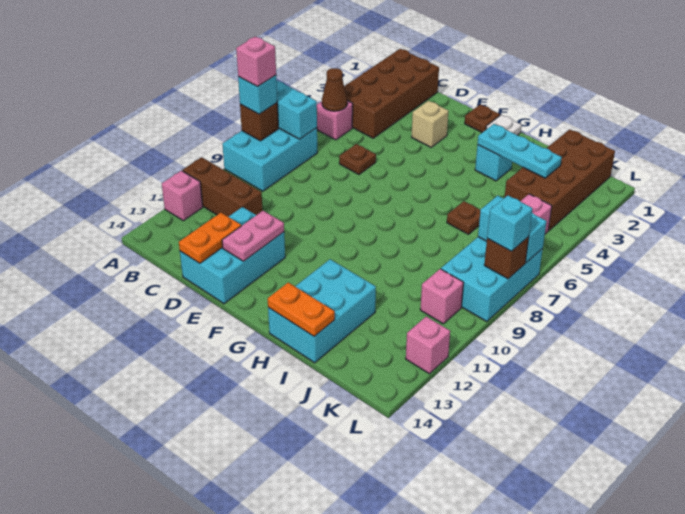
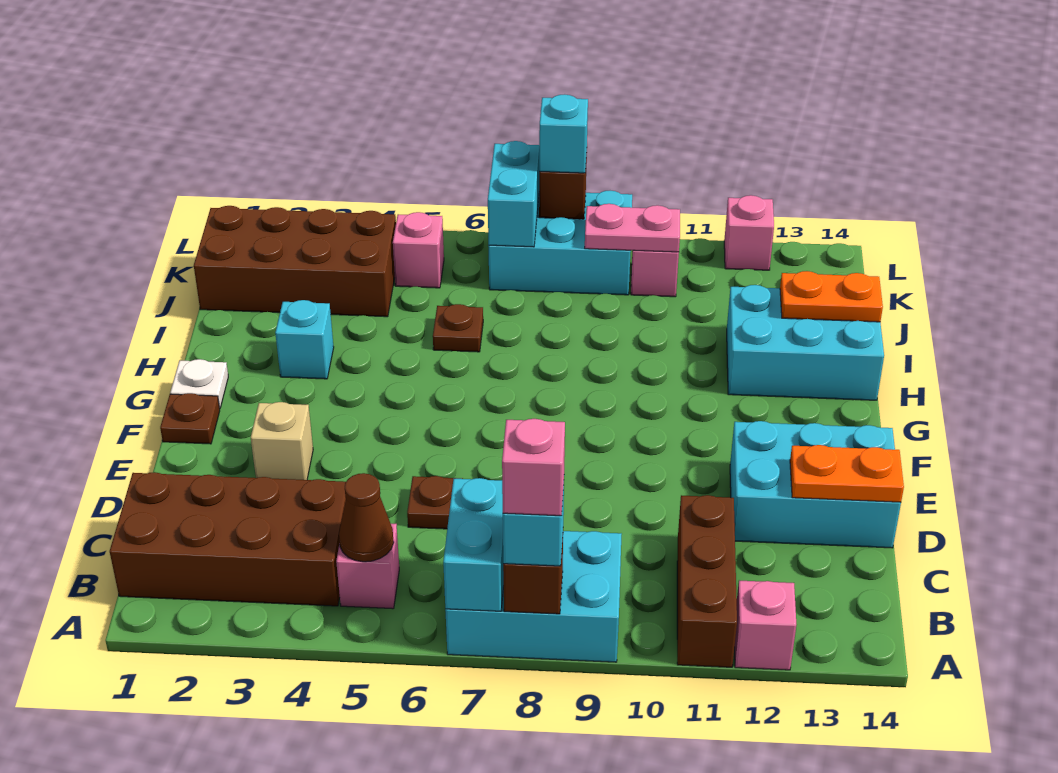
pink plate E12:E13 level 2 -> pink plate K9:K10 level 2
cyan plate H3:J3 level 2 -> none
orange plate H14:I14 level 2 -> orange plate I13:I14 level 2

